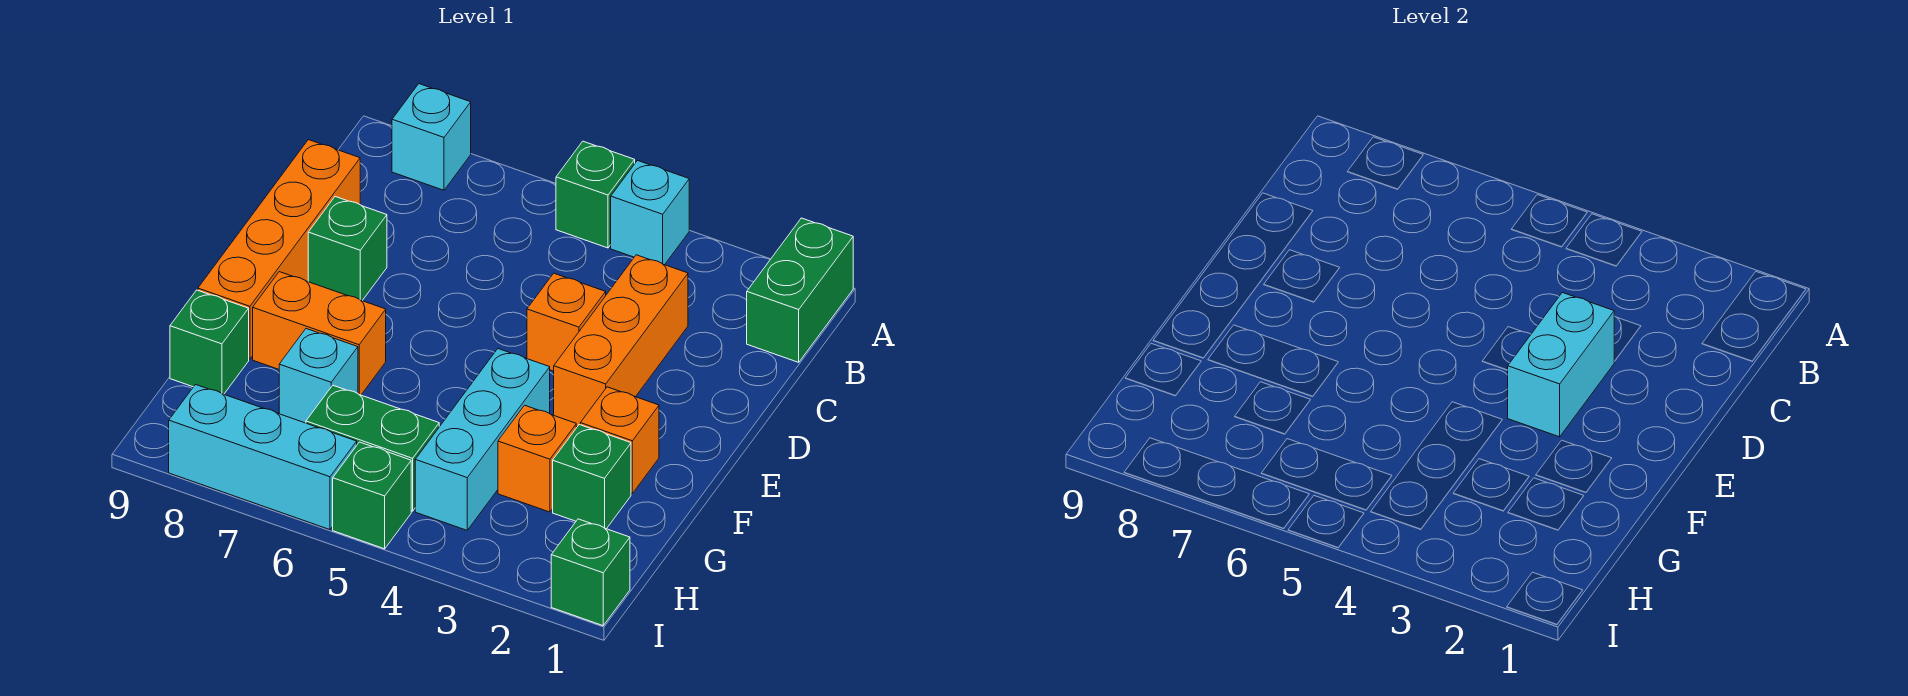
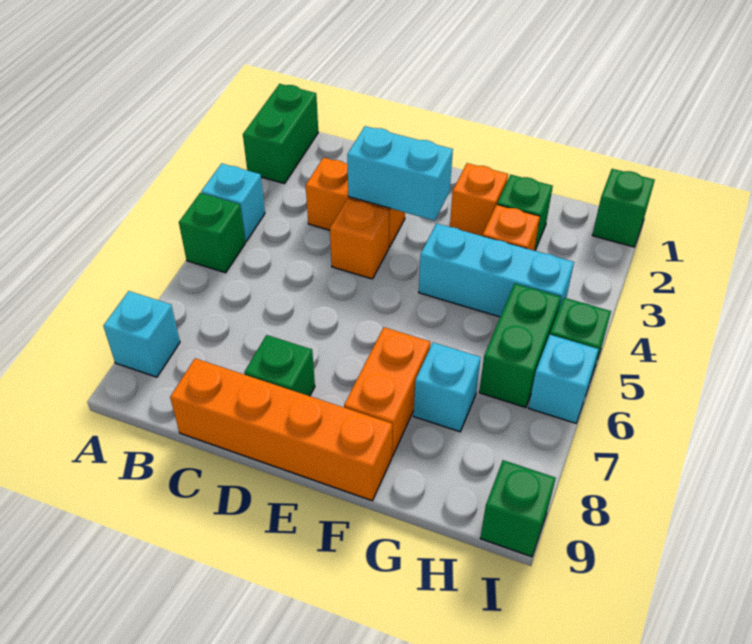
green brick A1:B1 level 1 -> green brick A1:A2 level 1
orange brick C3:E3 level 1 -> orange brick C3:D3 level 1
green brick G9 level 1 -> green brick I9 level 1
cyan brick I6:I8 level 1 -> cyan brick I6 level 1

